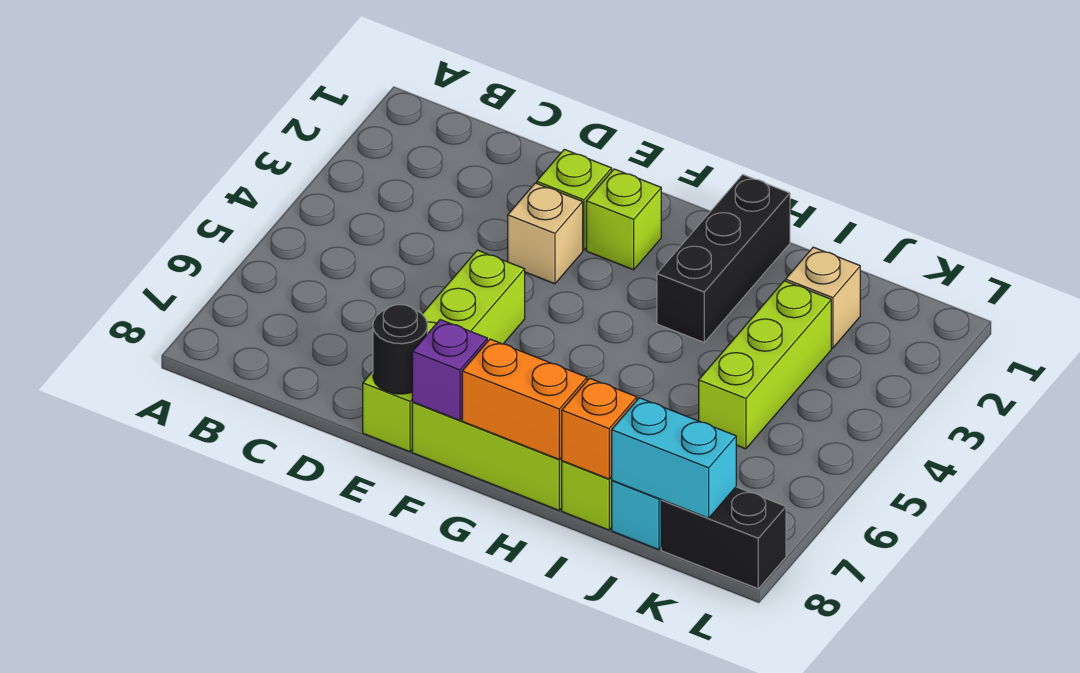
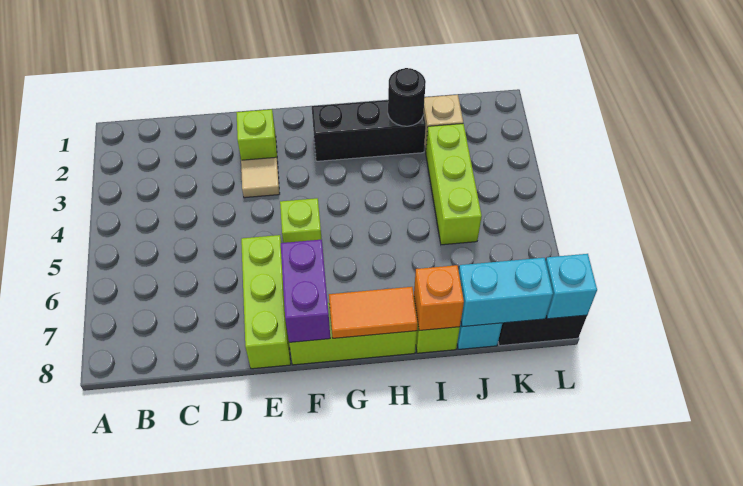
tan brick E3 level 1 -> tan tile E3 level 1
lime brick E5:E8 level 1 -> lime brick E6:E8 level 1
black round brick E8 level 2 -> black round brick I2 level 2
lime brick F2 level 1 -> lime brick F5 level 1
purple brick F8 level 2 -> purple brick F7:F8 level 2
orange brick G8:H8 level 2 -> orange tile G8:H8 level 2
black brick H1:H3 level 1 -> black brick G2:I2 level 1
none -> cyan brick L8 level 2

